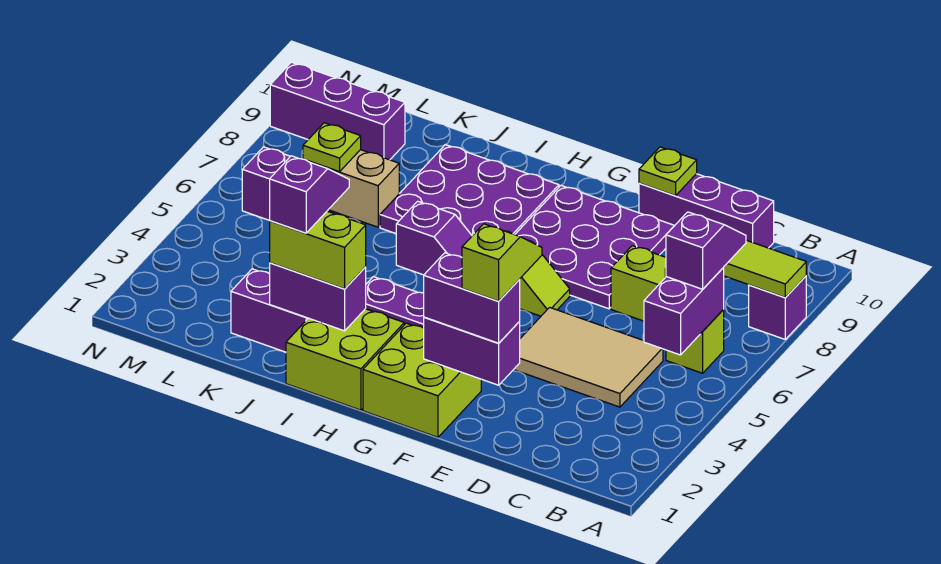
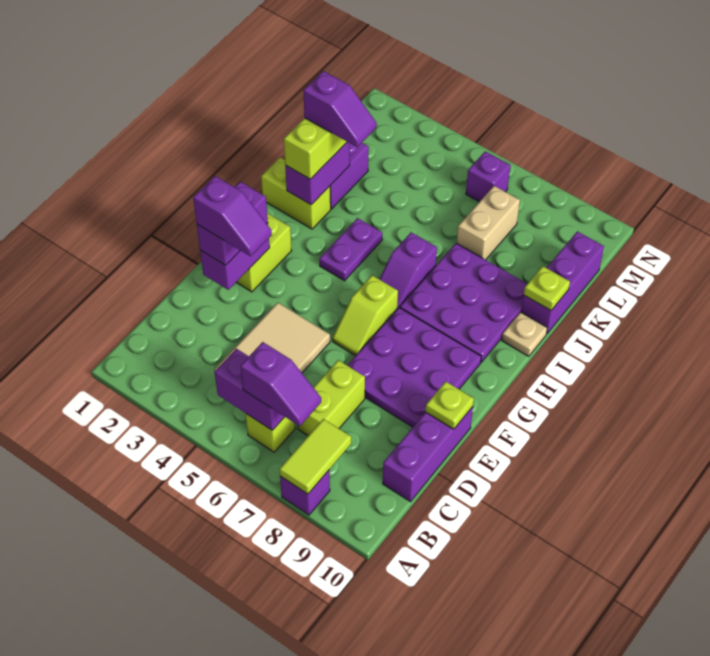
lime slope E2:E3 level 4 top 2 -> purple slope E2:E3 level 4 top 2
lime brick H1:I2 level 1 -> lime brick I1:I2 level 1
none -> tan plate I10 level 1
lime plate L7 level 2 -> lime plate J10 level 2
purple brick L9:N9 level 1 -> purple brick J10:L10 level 1

